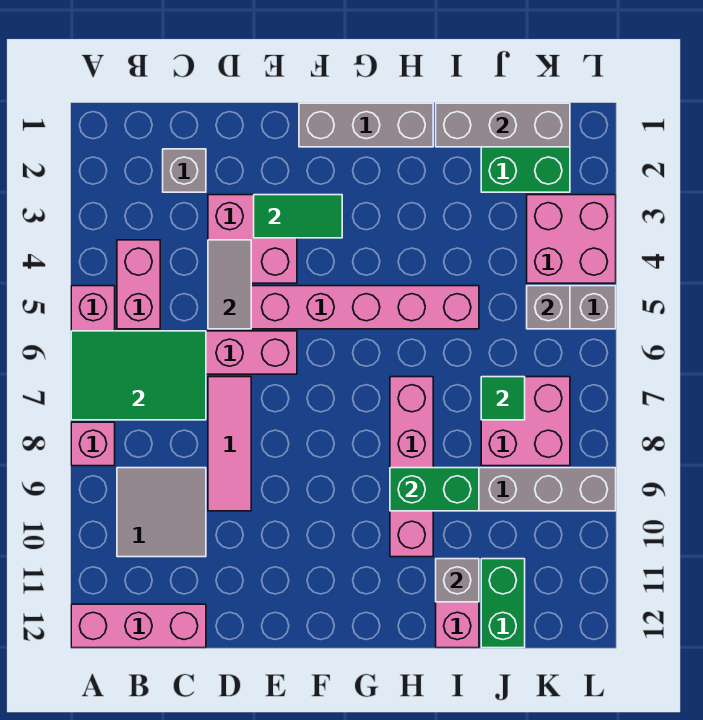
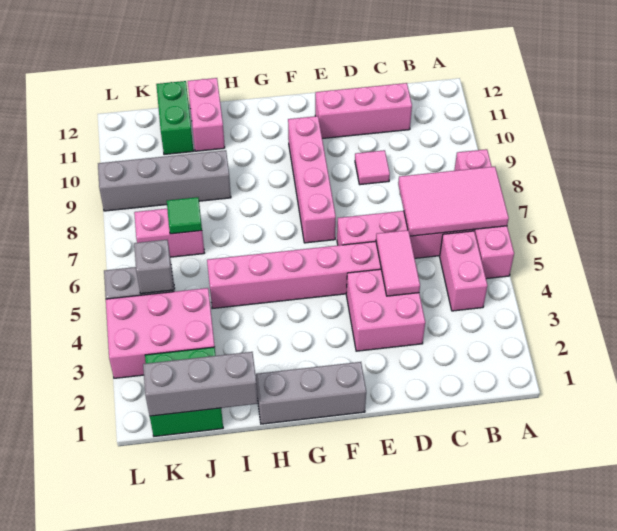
green tile A6:C7 level 2 -> pink tile A6:C7 level 2
pink brick A12:C12 level 1 -> pink brick C11:E11 level 1
grey tile B9:C10 level 1 -> none
grey brick C2 level 1 -> none
grey tile D4:D5 level 2 -> pink tile D4:D5 level 2
pink tile D7:D9 level 1 -> pink tile D9 level 1
green tile E3:F3 level 2 -> none
pink brick H7:H10 level 1 -> pink brick F7:F10 level 1
green brick H9:I9 level 2 -> none
grey brick I11 level 2 -> none
pink brick J7:K8 level 1 -> pink brick J7:K7 level 1
pink brick K3:L4 level 1 -> pink brick J3:L4 level 1

